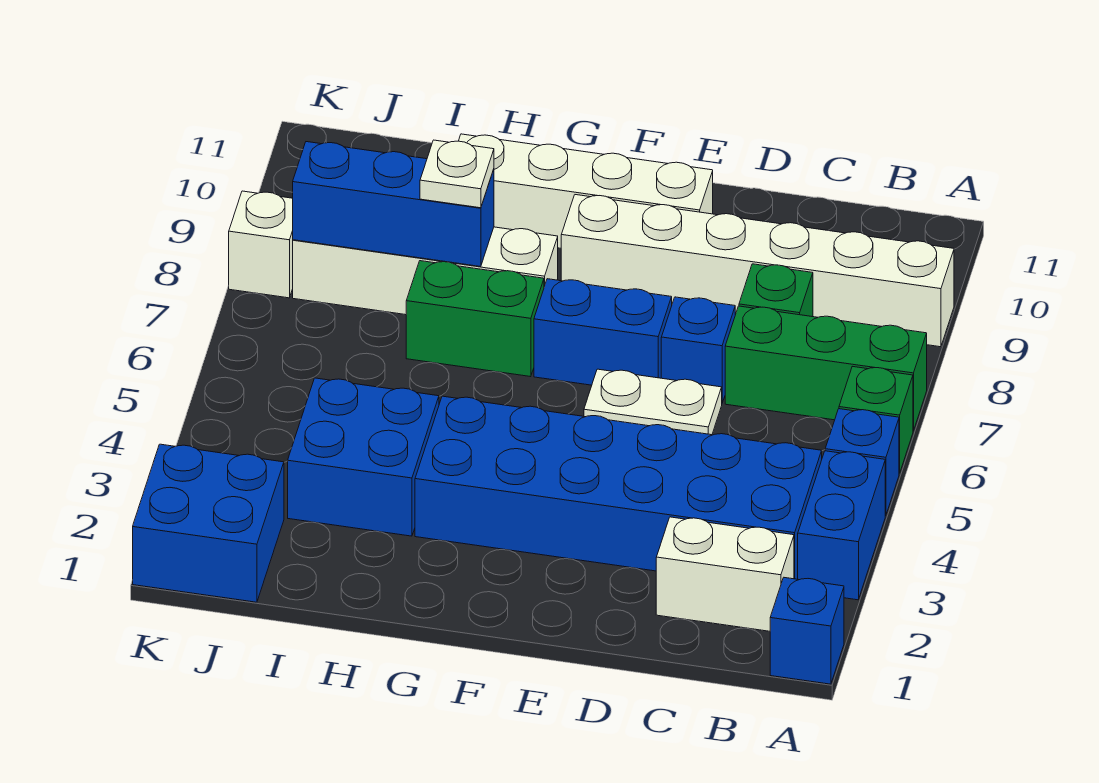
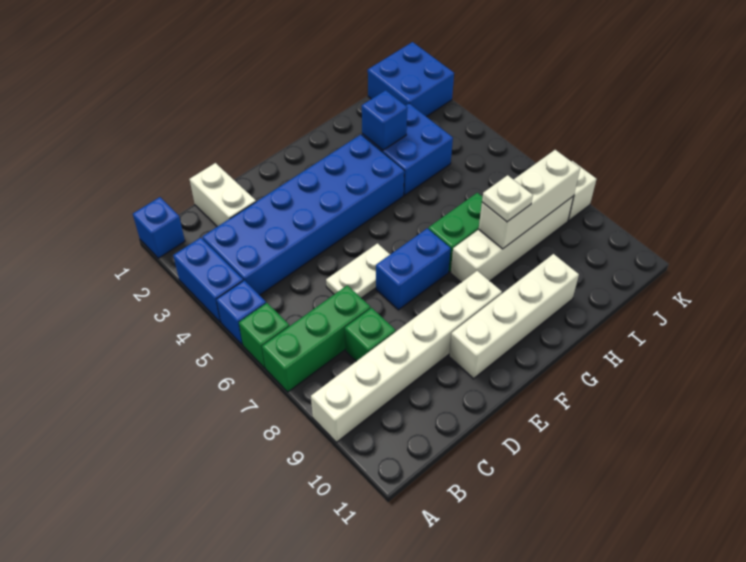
white brick B2:C2 level 1 -> white brick C1:C2 level 1
blue brick D7 level 1 -> blue brick H3 level 2
blue brick H8:J8 level 2 -> white brick H8:J8 level 2

